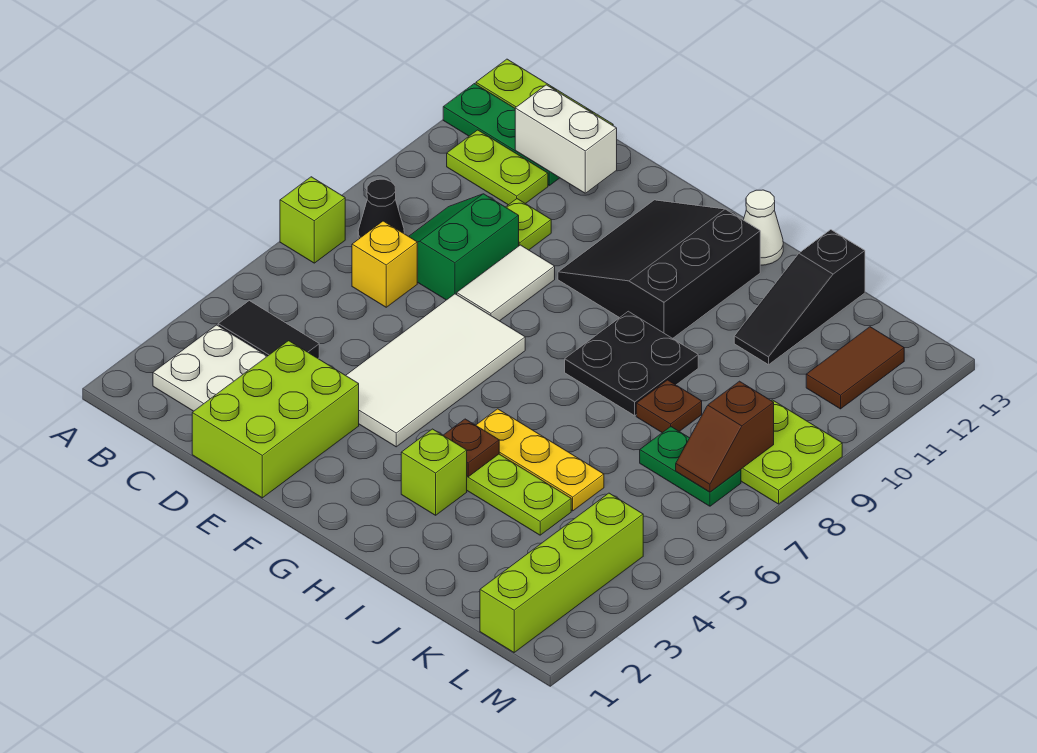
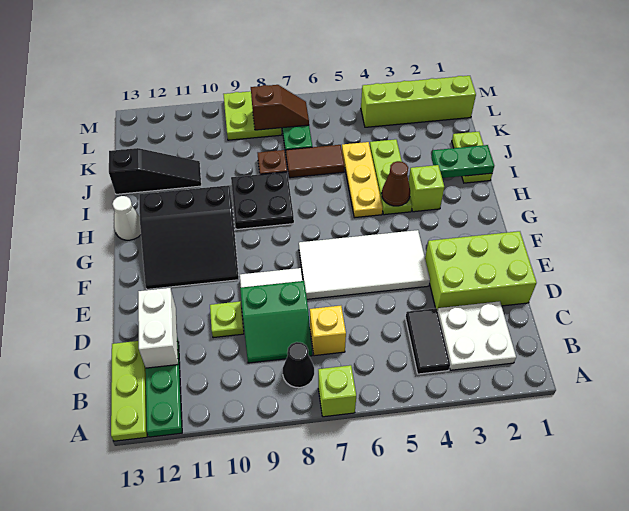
lime plate B11:C11 level 1 -> lime plate I1:J1 level 1
brown plate H4 level 2 -> brown cone H4 level 2
none -> green plate I1:I2 level 2
brown tile L11:L12 level 1 -> brown tile J6:J7 level 1

